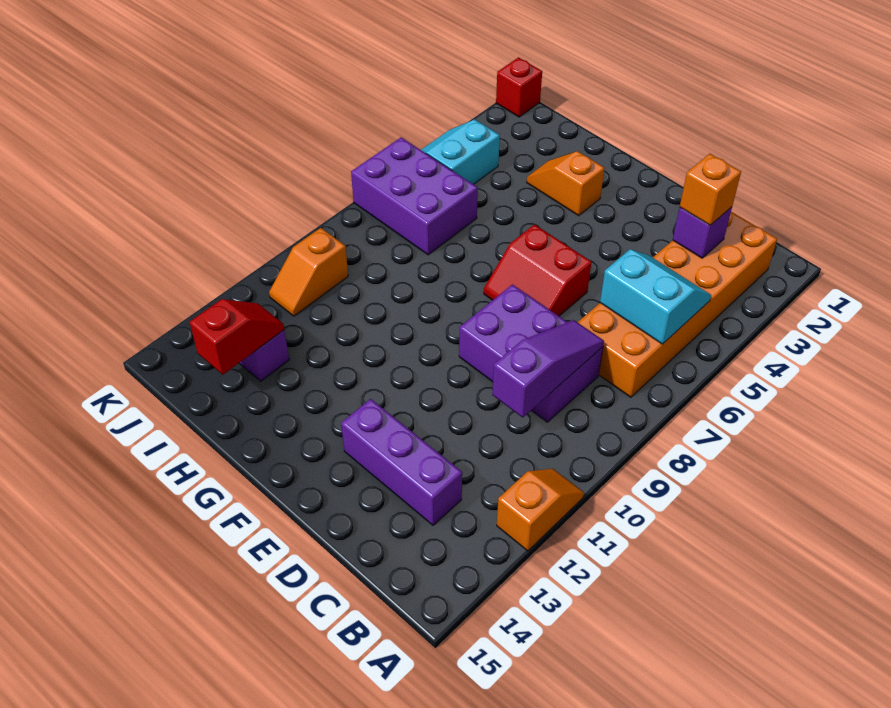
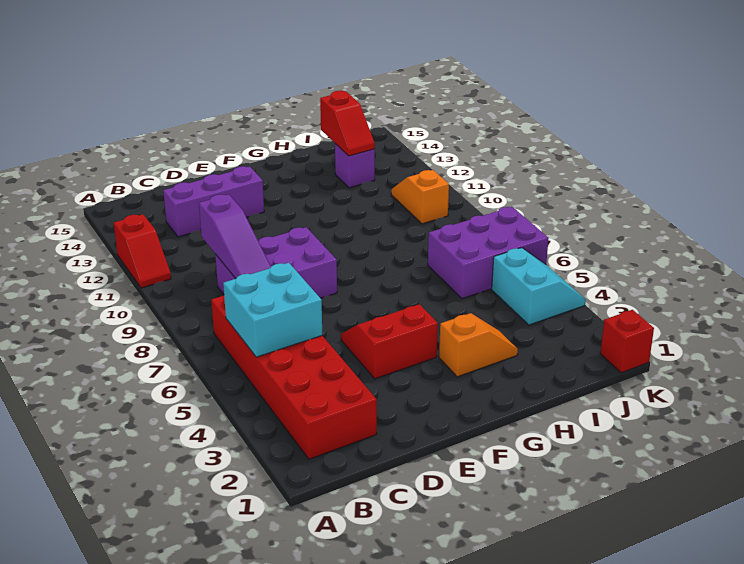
orange slope A11:A12 level 1 top 12 -> red slope A11:A12 level 1 top 12
orange brick B2:C7 level 1 -> red brick B2:C7 level 1
cyan slope B5:C6 level 2 top 6 -> cyan brick B5:C6 level 2
purple brick C3 level 2 -> none
orange brick C3 level 3 -> none
red slope E6:F7 level 1 top 6 -> red slope E4:F5 level 1 top 4

